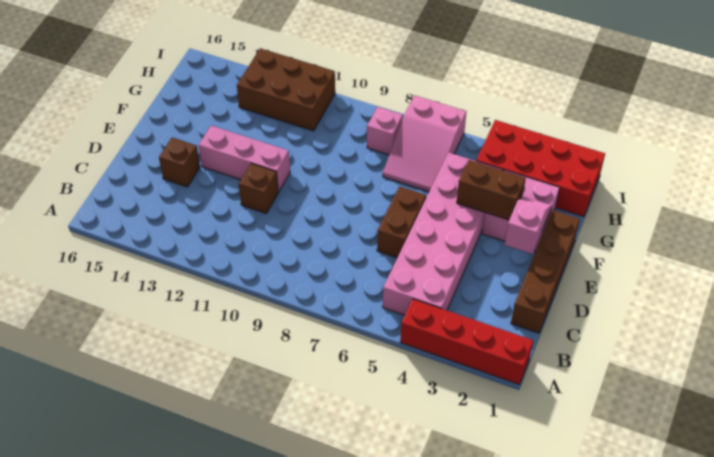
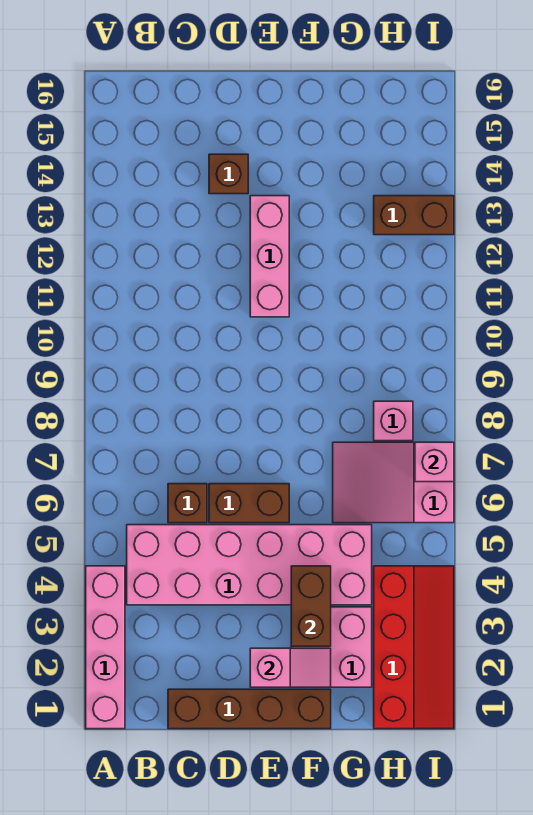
red brick A1:A4 level 1 -> pink brick A1:A4 level 1
brown brick D11 level 1 -> brown brick C6 level 1
red brick H1:I4 level 1 -> red slope H1:I4 level 1 top H
brown brick H11:I13 level 1 -> brown brick H13:I13 level 1
none -> pink brick I7 level 2

